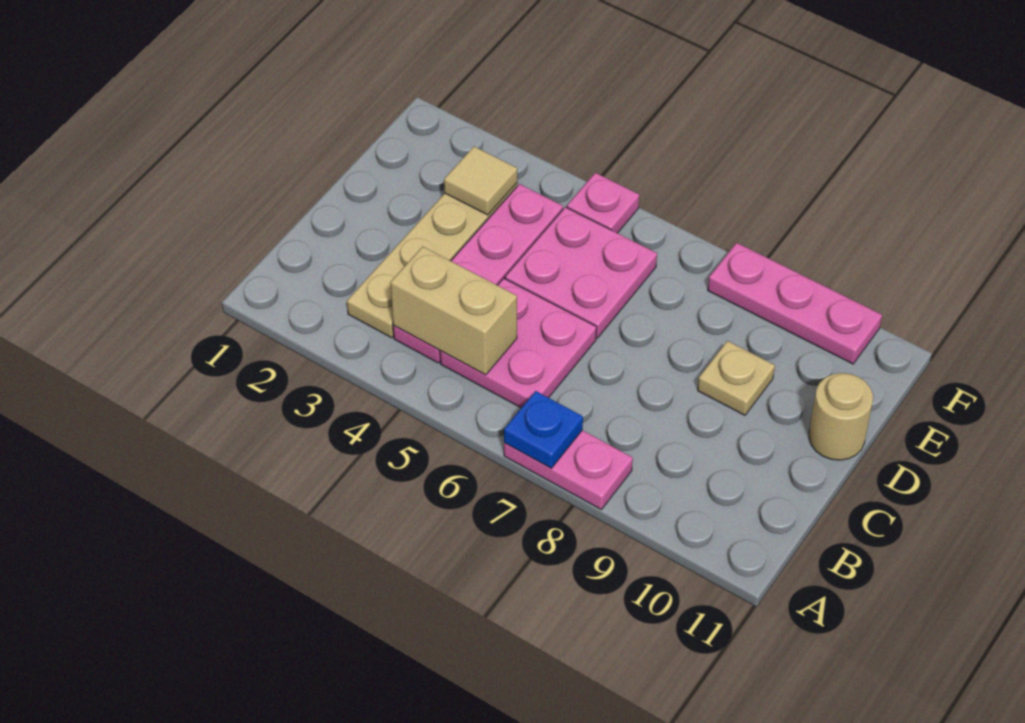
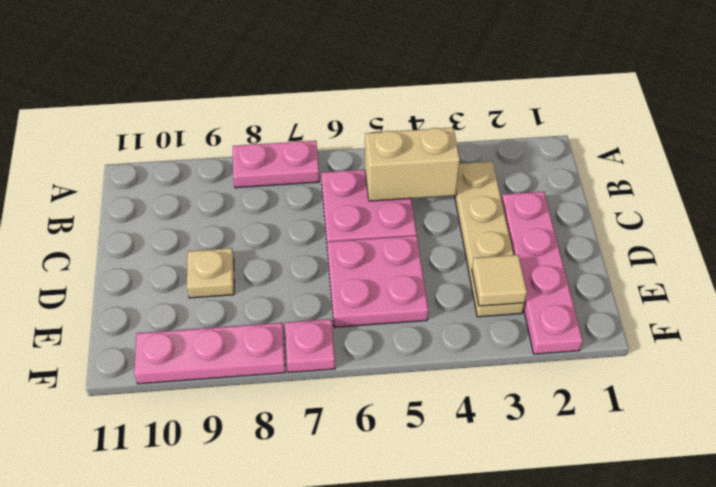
blue plate A7 level 2 -> none
pink plate B4:E4 level 1 -> pink plate C2:F2 level 1
tan round brick D11 level 1 -> none
pink plate F5 level 1 -> pink plate F7 level 1

